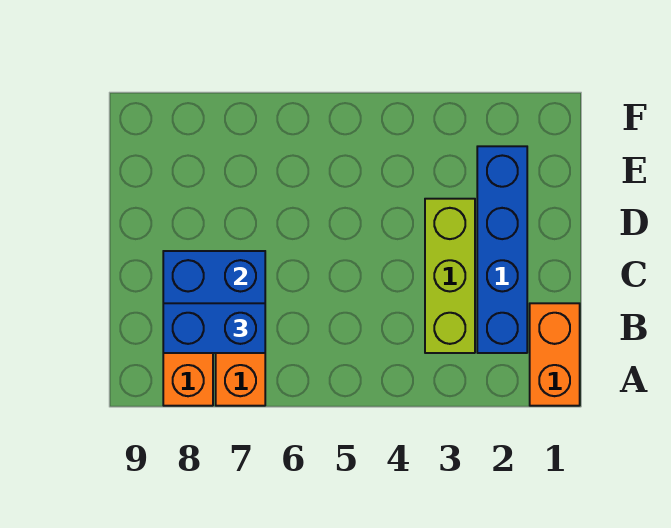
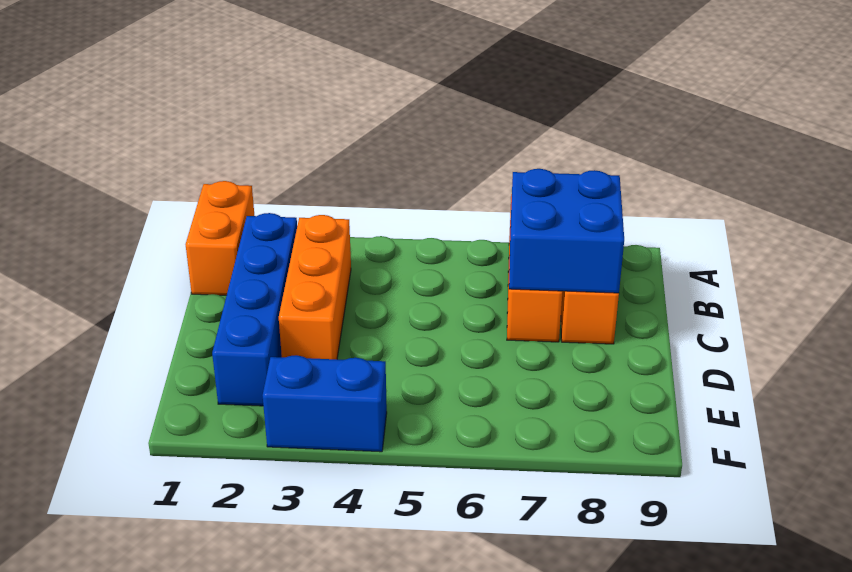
lime brick B3:D3 level 1 -> orange brick B3:D3 level 1
blue brick B7:B8 level 3 -> blue brick F3:F4 level 1

